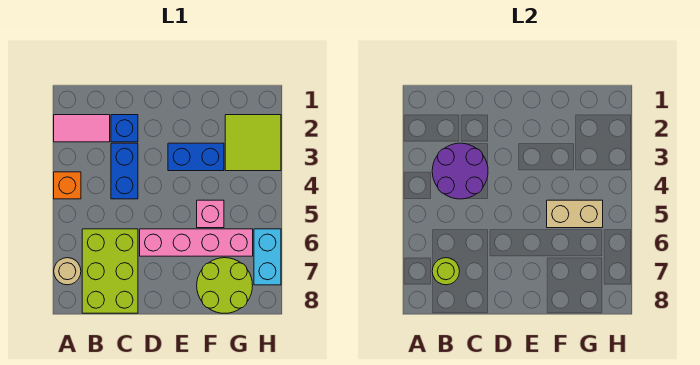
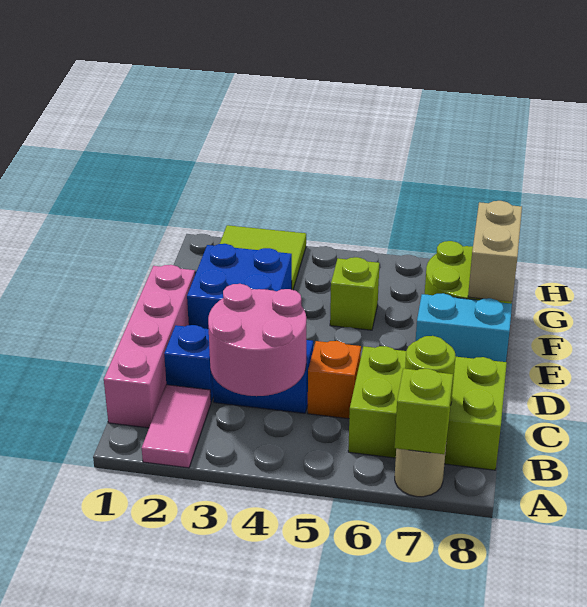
orange brick A4 level 1 -> orange brick C5 level 1
none -> lime brick A7 level 2
purple round brick B3:C4 level 2 -> pink round brick B3:C4 level 2
pink brick D6:G6 level 1 -> pink brick B1:E1 level 1
blue brick E3:F3 level 1 -> blue brick E2:F3 level 1
pink brick F5 level 1 -> lime brick F5 level 1
tan brick F5:G5 level 2 -> tan brick F8:G8 level 2
cyan brick H6:H7 level 1 -> cyan brick E7:E8 level 1

